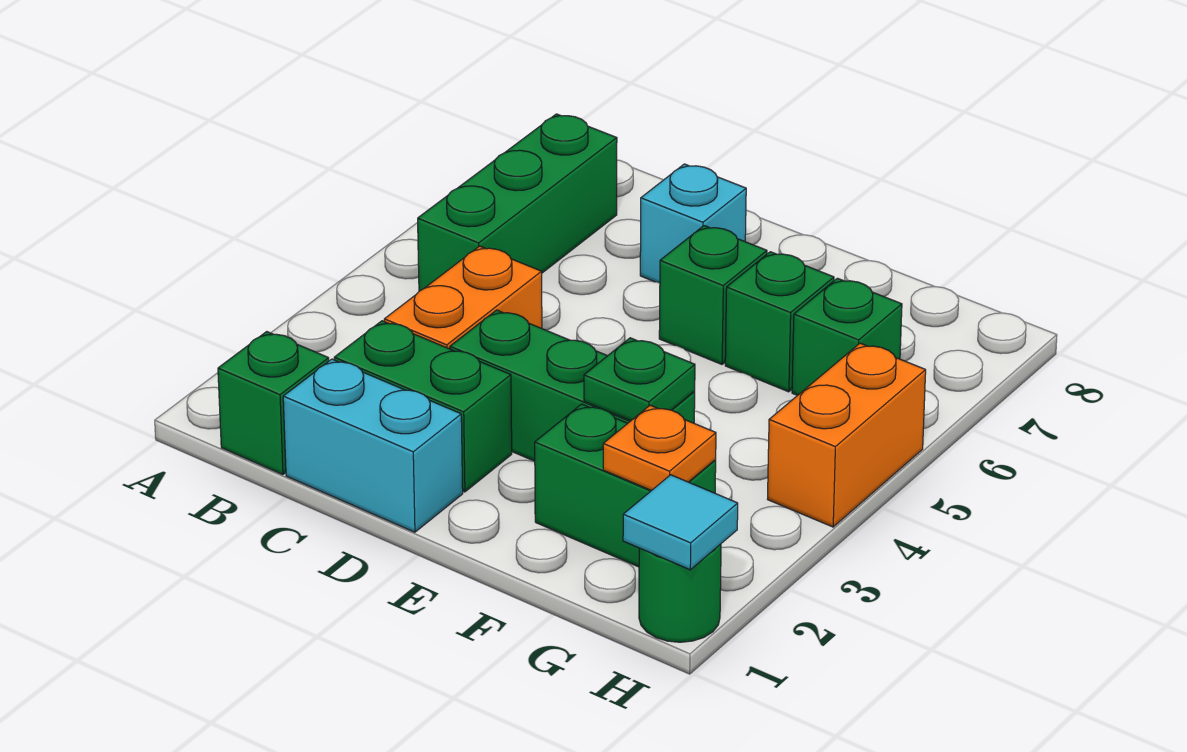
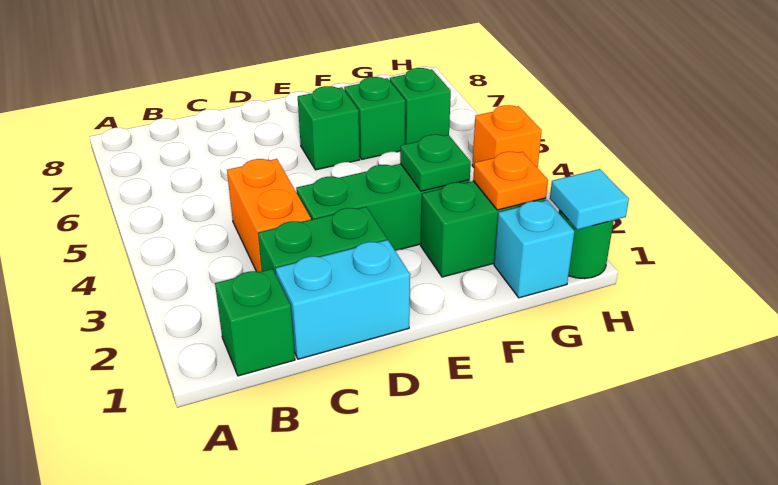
green brick B5:B7 level 1 -> none
cyan brick D7 level 1 -> cyan brick G1 level 1
orange brick H4:H5 level 1 -> orange brick H4 level 1

